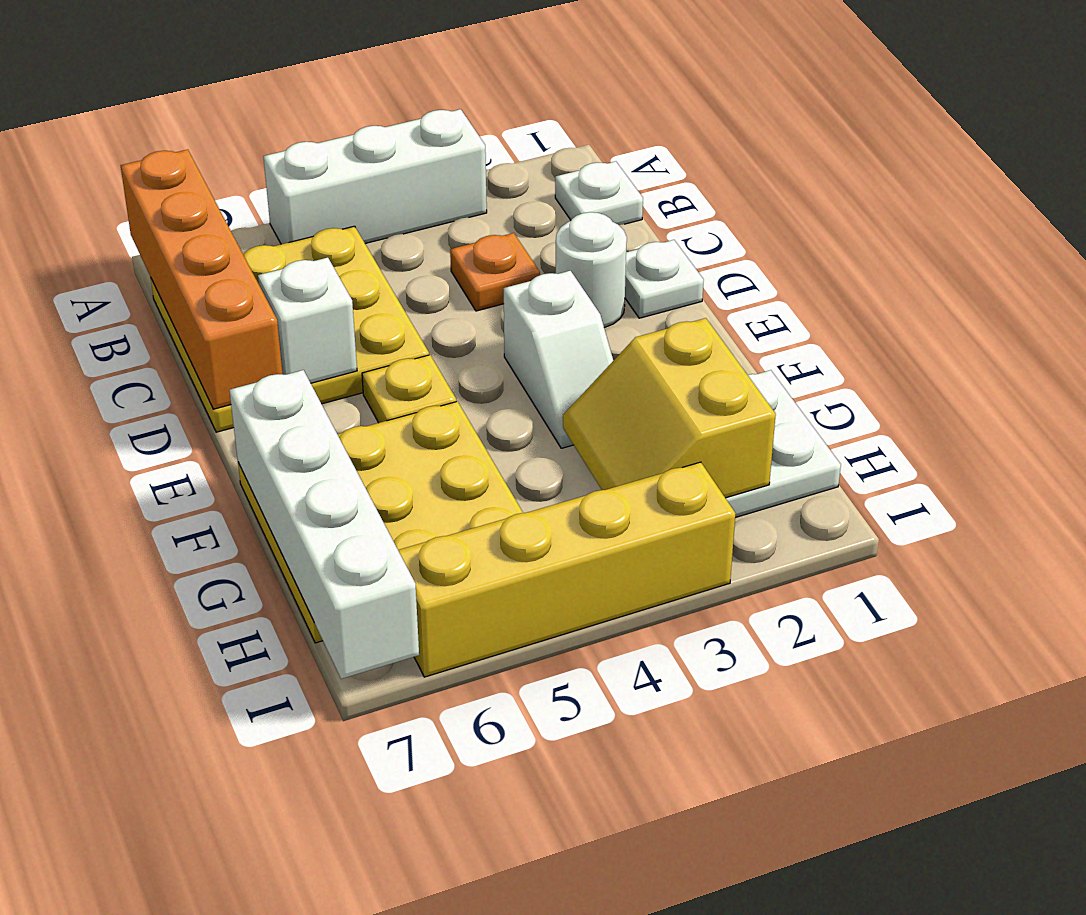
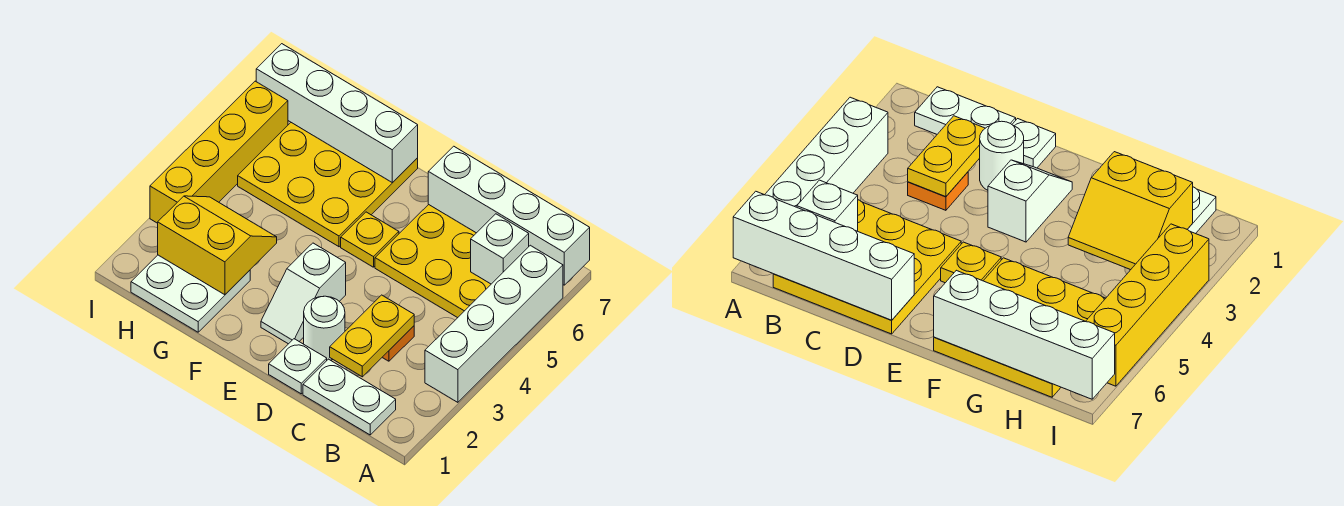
white brick A3:A5 level 1 -> white brick A3:A6 level 1
orange brick A7:D7 level 2 -> white brick A7:D7 level 2
white plate B1 level 1 -> white plate B1:C1 level 1
none -> yellow plate C2:C3 level 2
white brick D6 level 2 -> white brick B6 level 2
white slope E3:F3 level 1 top E -> white slope E2:E3 level 1 top 3

